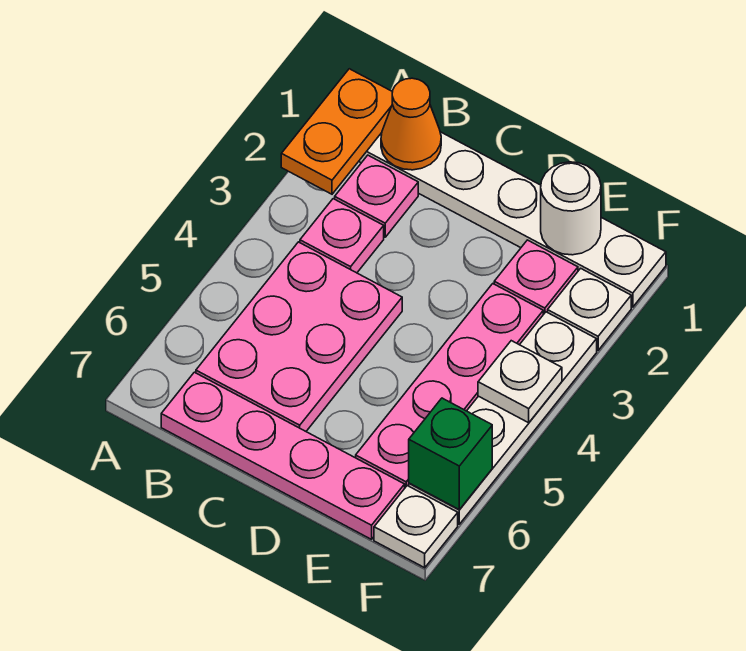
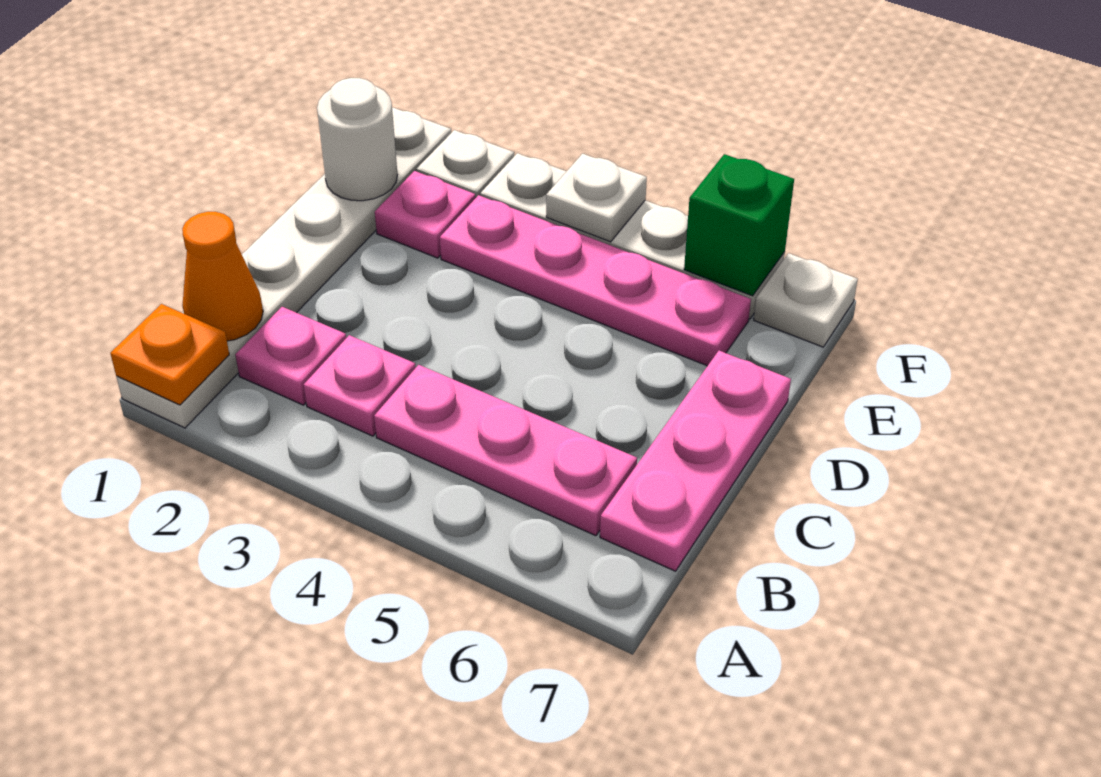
orange plate A1:A2 level 2 -> orange plate A1 level 2
pink plate B4:C6 level 1 -> pink plate B4:B6 level 1
pink plate B7:E7 level 1 -> pink plate B7:D7 level 1

